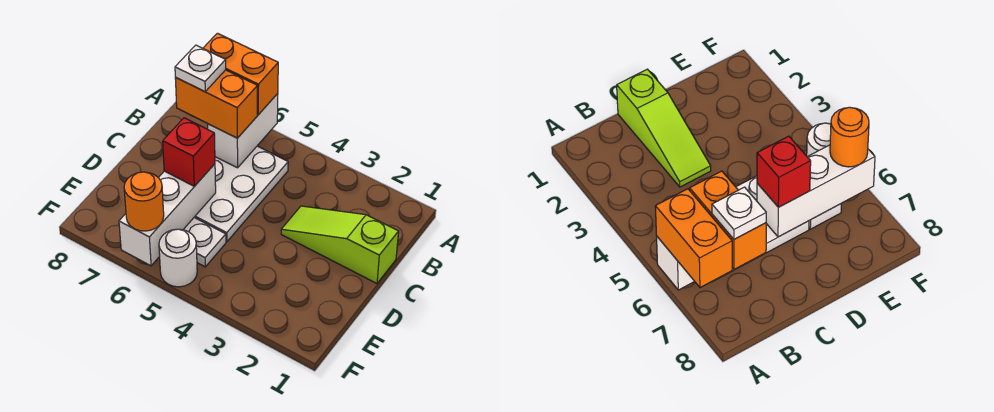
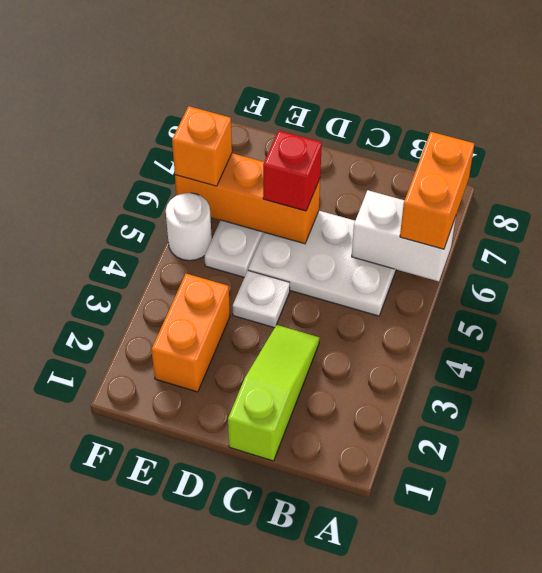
orange brick B6:B7 level 3 -> orange brick E2:E3 level 1
white plate B7 level 4 -> white plate D4 level 1
white brick D6:F6 level 2 -> orange brick D6:F6 level 2
orange round brick F6 level 3 -> orange brick F6 level 3

